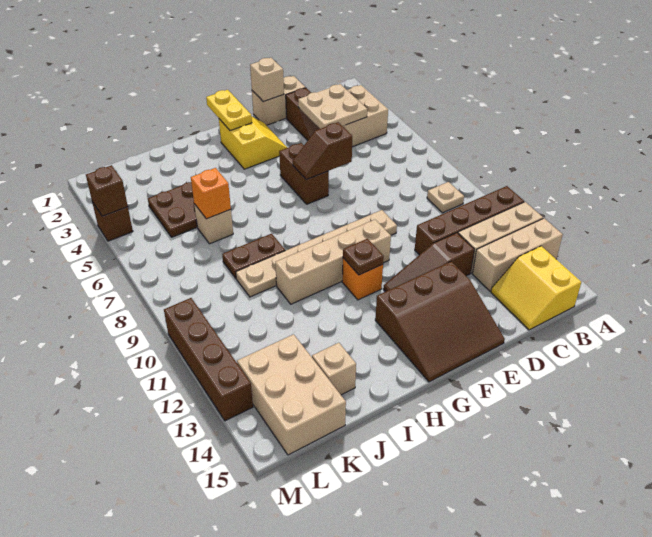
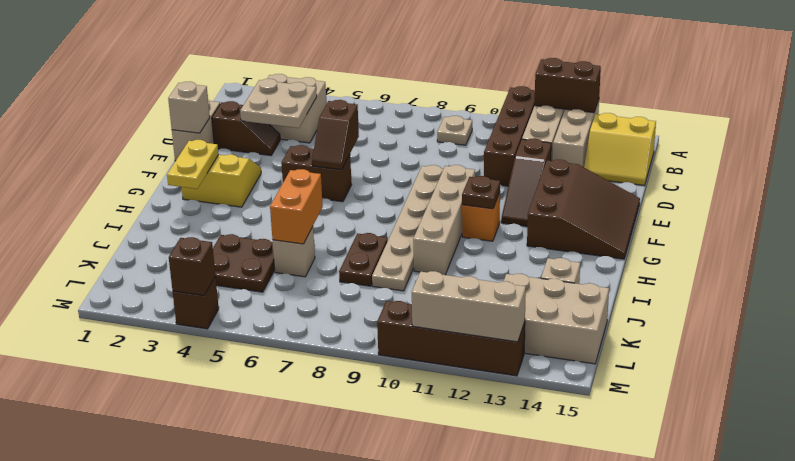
none -> brown brick A12:A13 level 2
yellow plate G1:G2 level 2 -> yellow plate G2:H2 level 2
orange brick J6 level 2 -> orange brick I6:J6 level 2
none -> tan brick M11:M13 level 2

